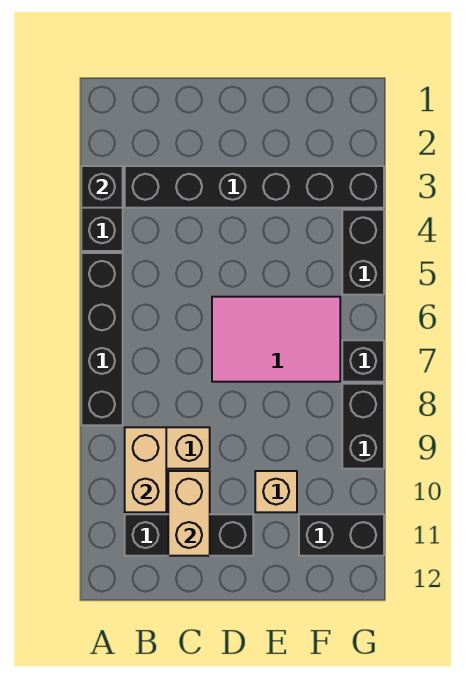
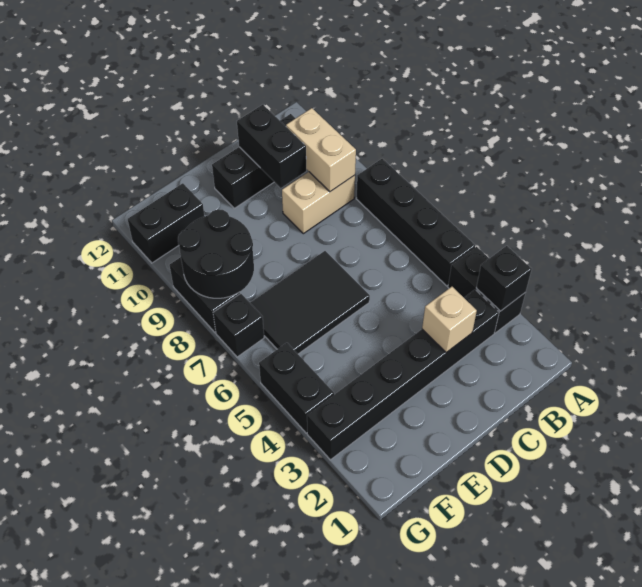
tan brick C10:C11 level 2 -> black brick C10:C11 level 2
pink tile D6:F7 level 1 -> black tile D6:F7 level 1
tan brick E10 level 1 -> tan brick C3 level 2
none -> black round brick F8:G9 level 2

